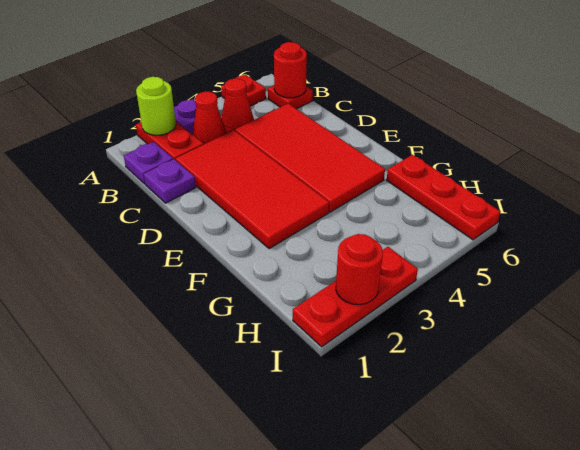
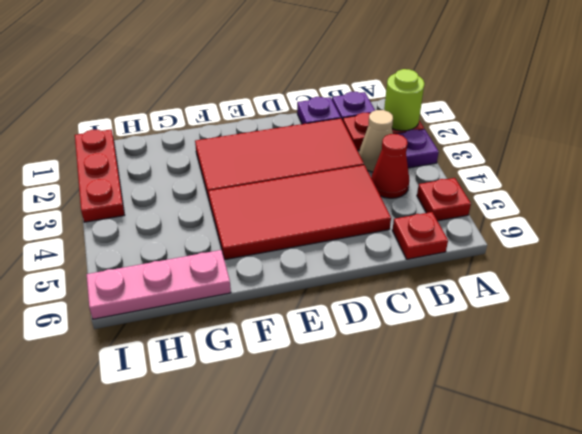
red cone B3 level 1 -> tan cone B3 level 1
red round brick B6 level 2 -> none
red plate G6:I6 level 1 -> pink plate G6:I6 level 1
red round brick I2 level 2 -> none

